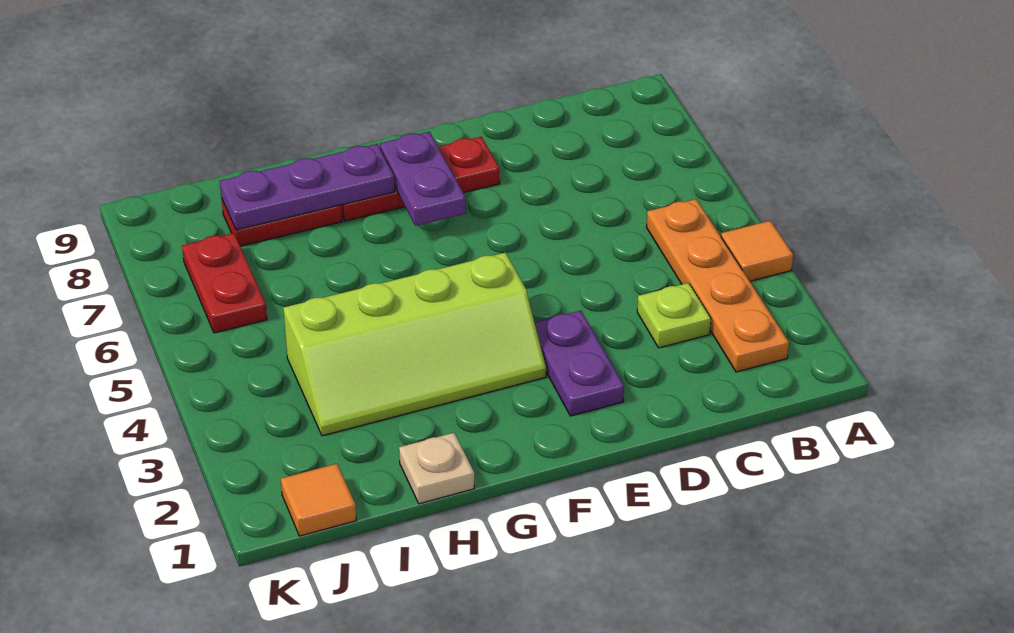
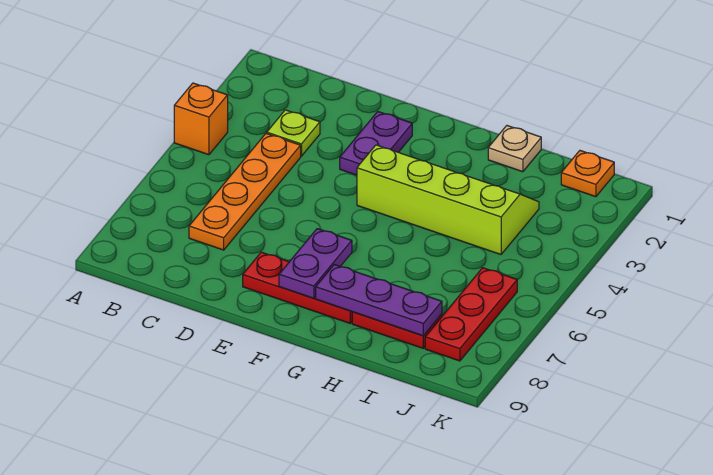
orange tile A4 level 1 -> orange brick A4 level 1
orange plate B2:B5 level 1 -> orange plate C4:C7 level 1
orange tile J1 level 1 -> orange plate J1 level 1
red plate J6:J7 level 1 -> red plate J6:J8 level 1

